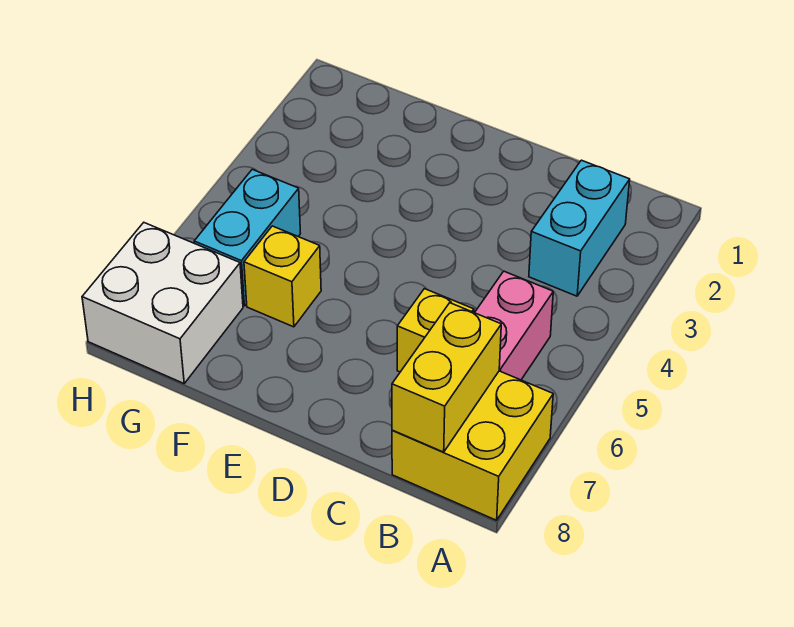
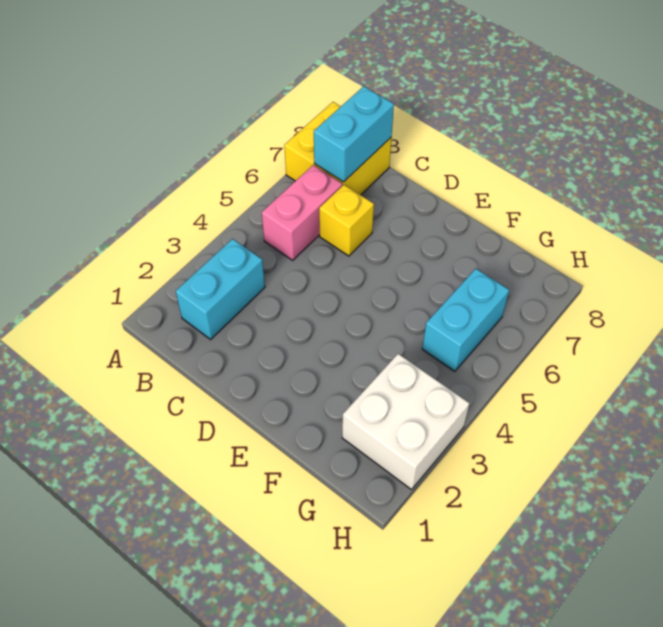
yellow brick B7:B8 level 2 -> cyan brick B7:B8 level 2
yellow brick F6 level 1 -> none
white brick G7:H8 level 1 -> white brick G2:H3 level 1

